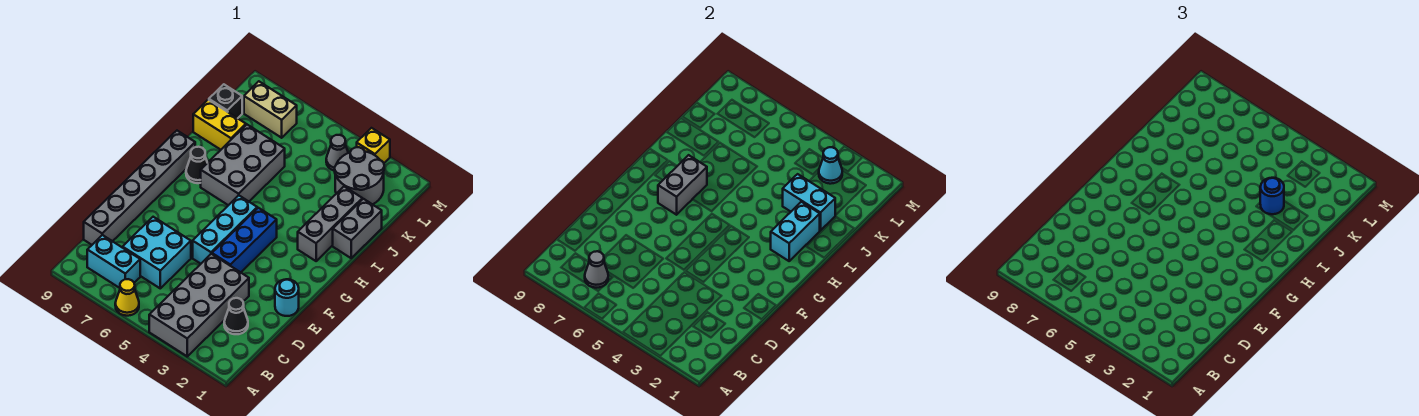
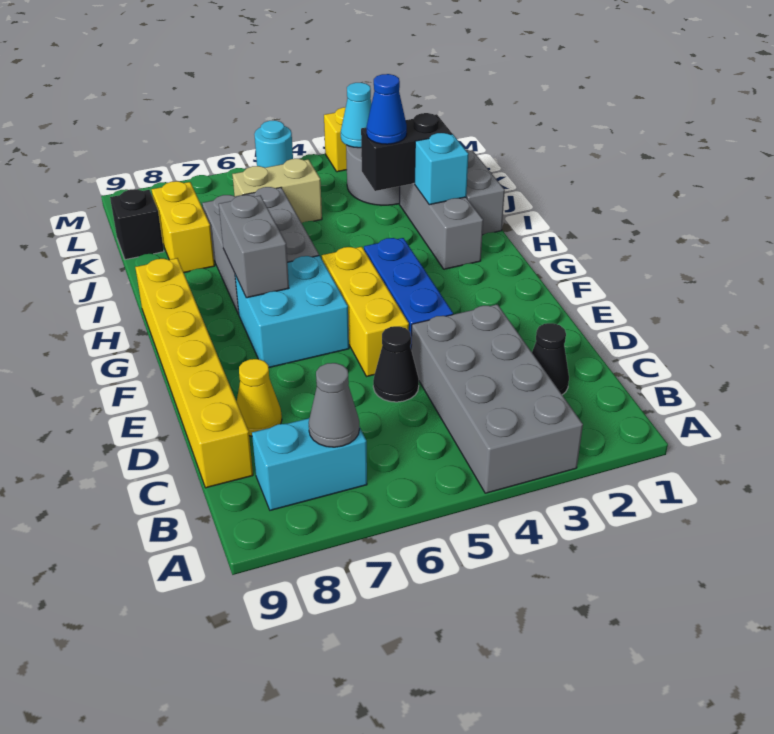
yellow cone A6 level 1 -> yellow cone D8 level 1
cyan brick C6:D7 level 1 -> cyan brick F6:G7 level 1
grey brick C9:H9 level 1 -> yellow brick C9:H9 level 1
cyan round brick E1 level 1 -> cyan round brick M5 level 1
cyan brick E5:G5 level 1 -> yellow brick E5:G5 level 1
cyan brick H2:I2 level 2 -> cyan brick I2 level 2
black cone H8 level 1 -> black cone D5 level 1
cyan brick J2:J3 level 2 -> black brick J2:J3 level 2
blue round brick J3 level 3 -> blue cone J3 level 3
yellow brick J8:J9 level 1 -> yellow brick J8:K8 level 1
grey cone L4 level 1 -> none
tan brick L7:L8 level 1 -> tan brick K5:K6 level 1

